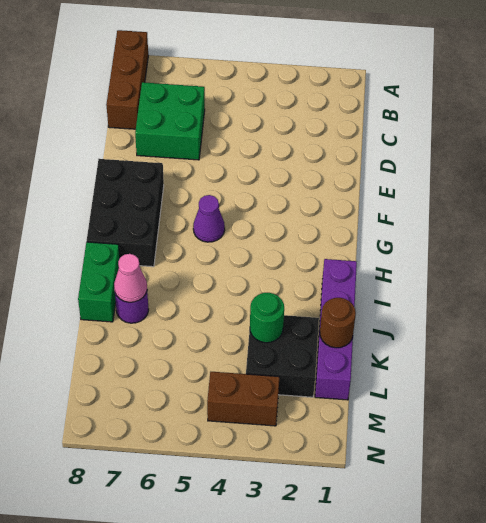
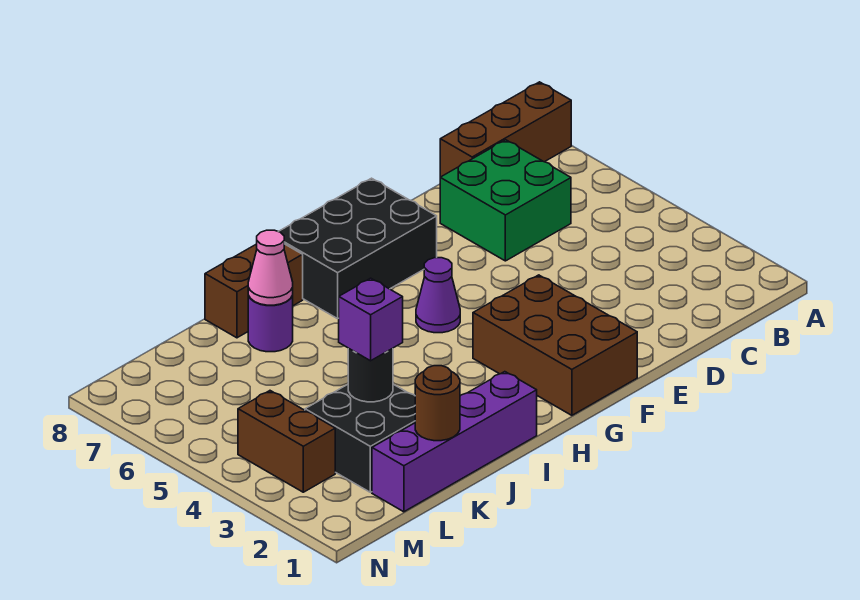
none -> brown brick F1:G3 level 1
green brick I8:J8 level 1 -> brown brick I8:J8 level 1
green round brick K3 level 2 -> black round brick K3 level 2
none -> purple brick K3 level 3

